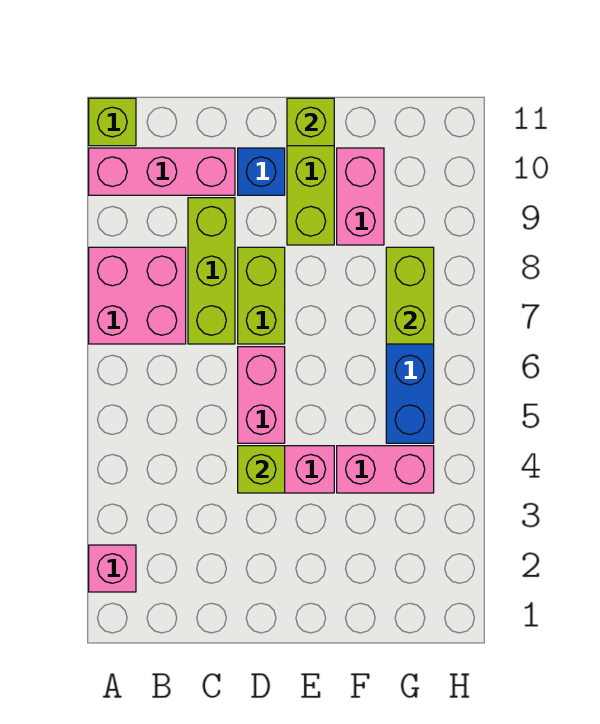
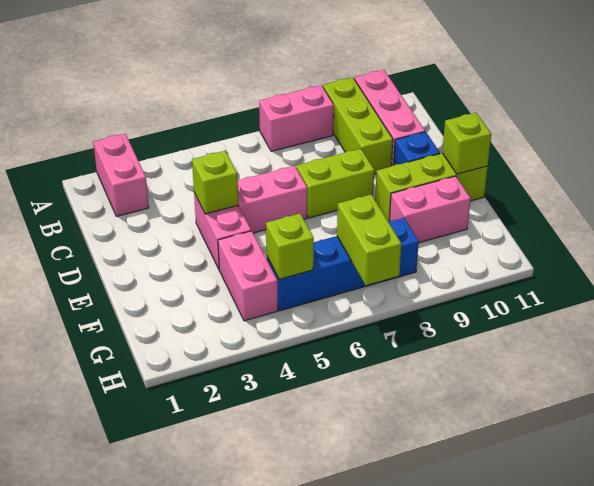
pink brick A2 level 1 -> pink brick A2:B2 level 1
pink brick A7:B8 level 1 -> pink brick A7:A8 level 1
lime brick A11 level 1 -> lime brick G5 level 2
lime brick C7:C9 level 1 -> lime brick A9:C9 level 1
lime brick G7:G8 level 2 -> lime brick G7:H7 level 2

